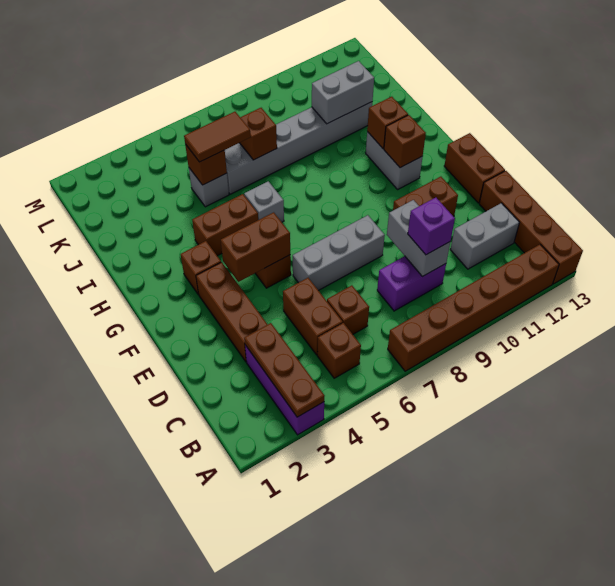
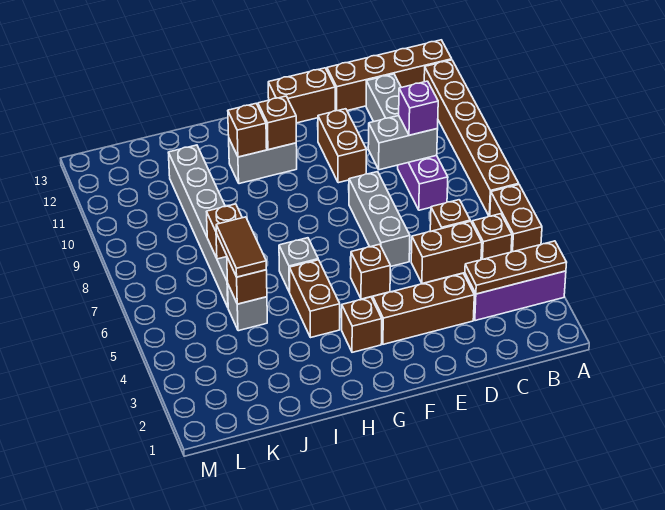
brown brick F4:F5 level 2 -> brown brick A5:A6 level 1
grey brick J10:J11 level 2 -> none

